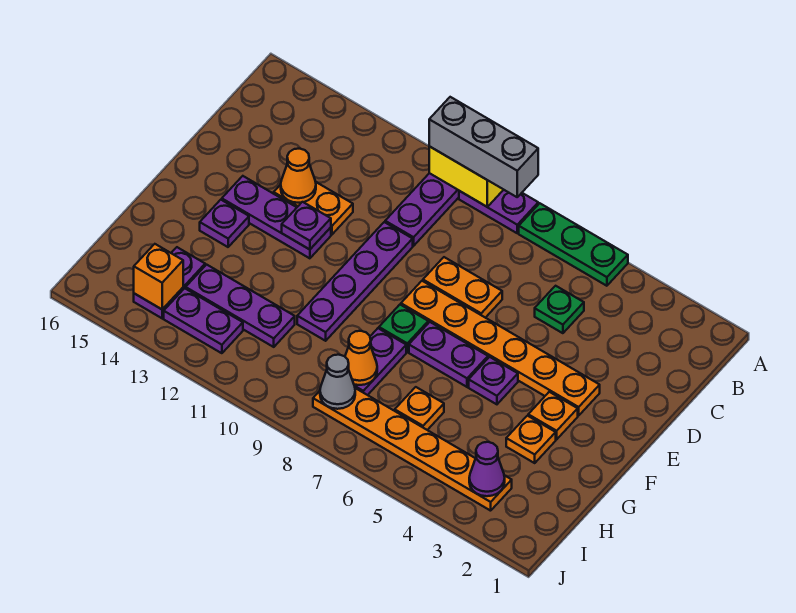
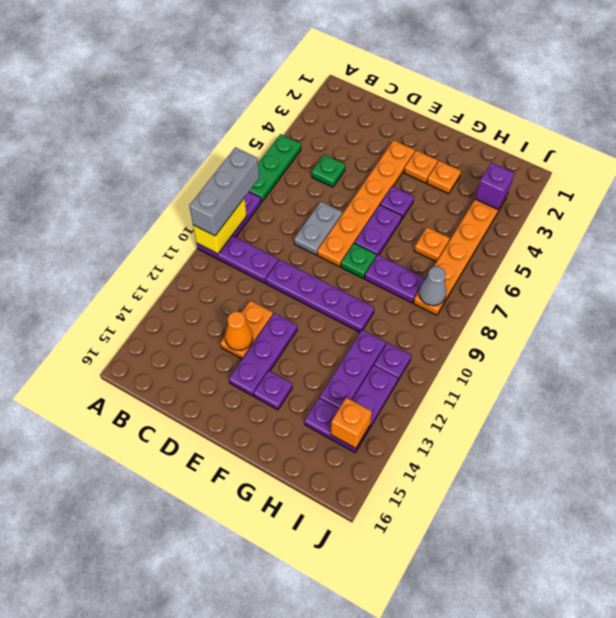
orange plate D7:D8 level 1 -> grey plate D7:D8 level 1
purple plate E12 level 2 -> purple plate I11 level 1
orange cone H8 level 2 -> none
purple cone I3 level 2 -> purple brick I3 level 2

